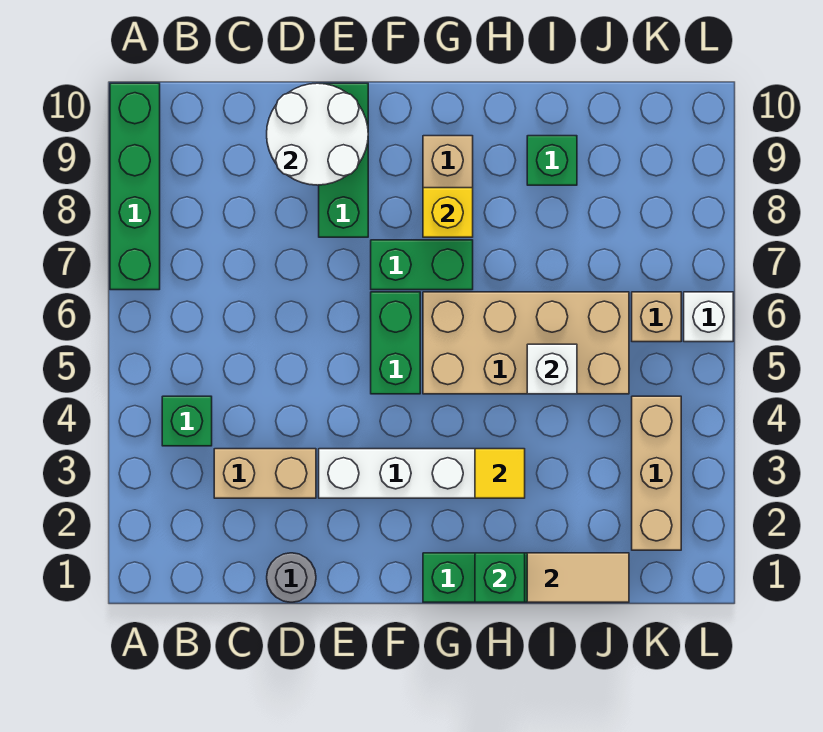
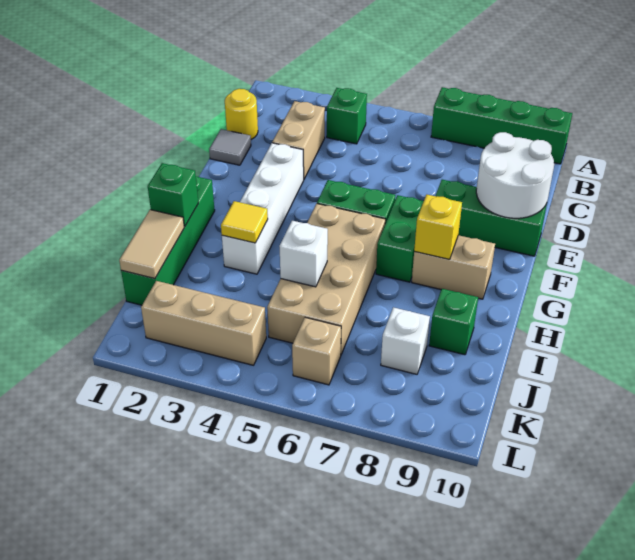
none -> yellow round brick C1 level 1
grey round brick D1 level 1 -> grey tile D1 level 1
white brick L6 level 1 -> white brick J8 level 1

